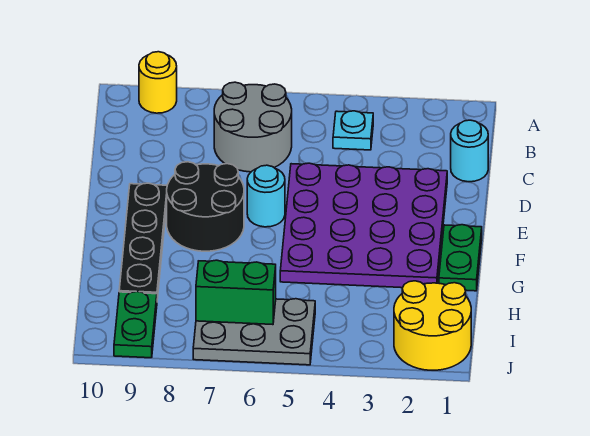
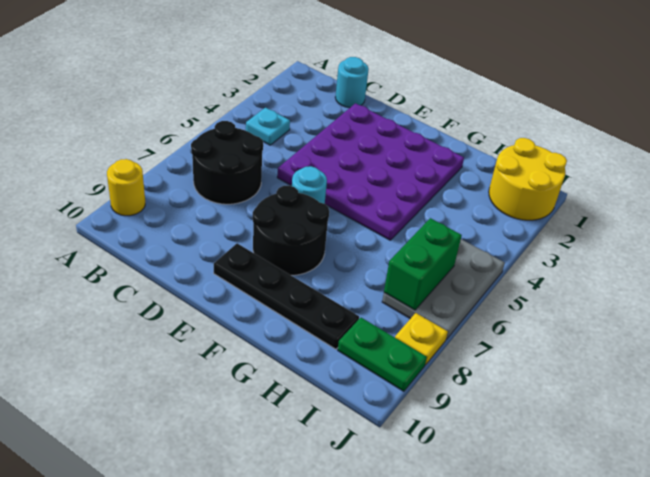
grey round brick B6:C7 level 1 -> black round brick B6:C7 level 1
green plate F1:G1 level 1 -> none
none -> yellow plate J8 level 1

